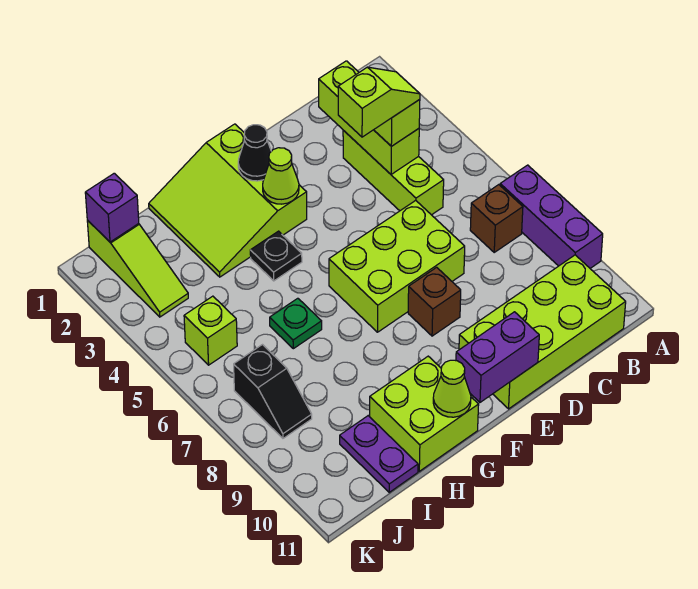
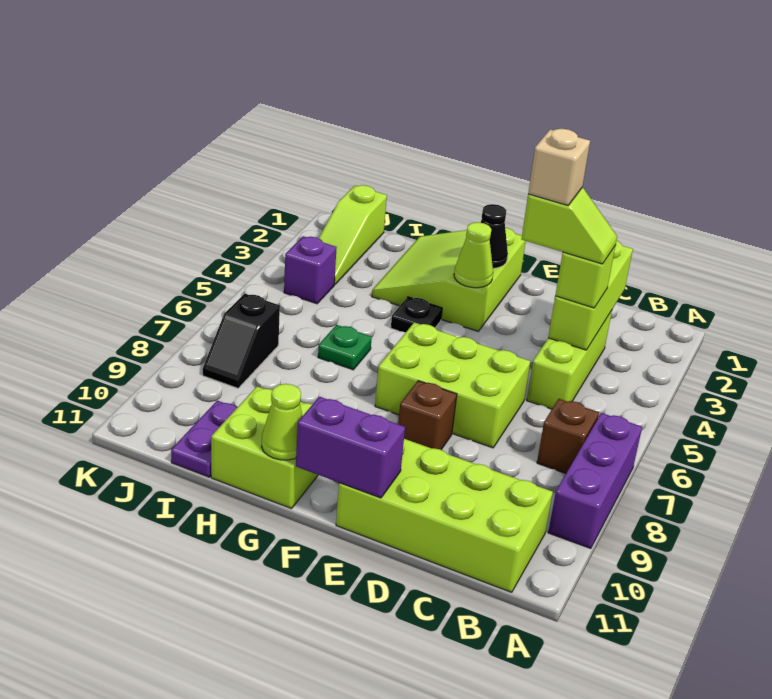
none -> tan brick D4 level 5
purple brick J1 level 2 -> purple brick J4 level 1
lime brick J5 level 1 -> none

